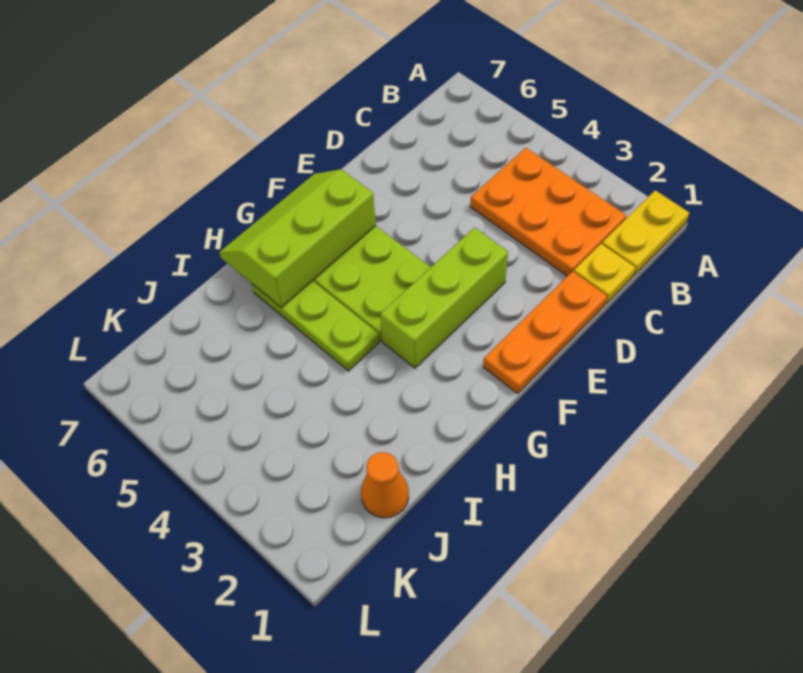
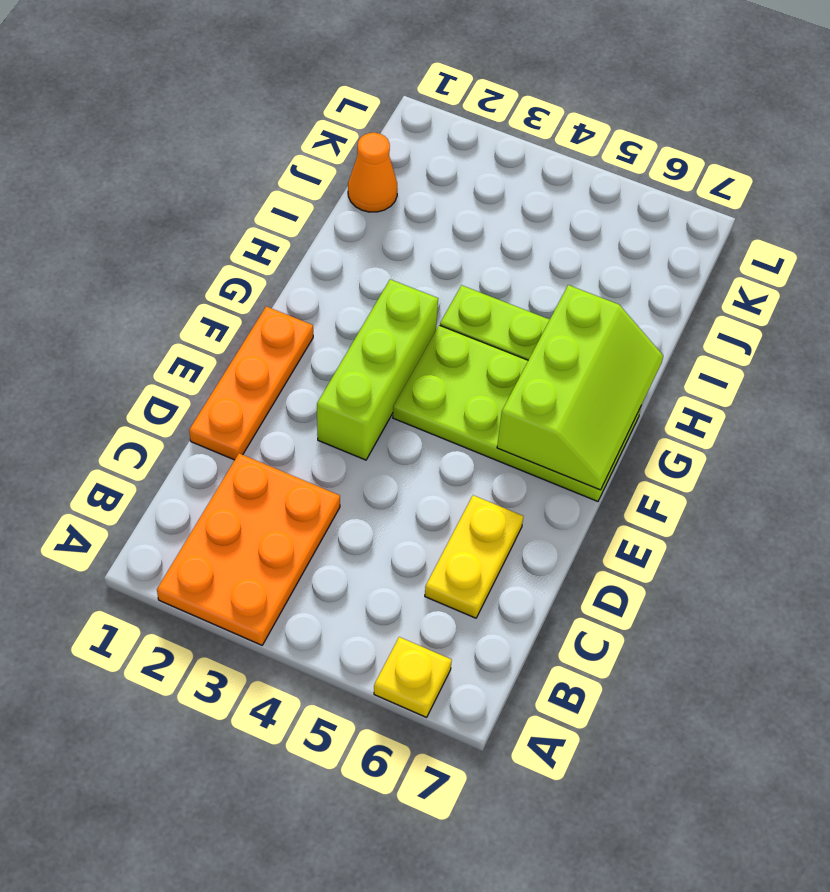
yellow plate A1:B1 level 1 -> yellow plate C6:D6 level 1
orange plate B2:C4 level 1 -> orange plate A2:C3 level 1
yellow plate C1 level 1 -> yellow plate A6 level 1

